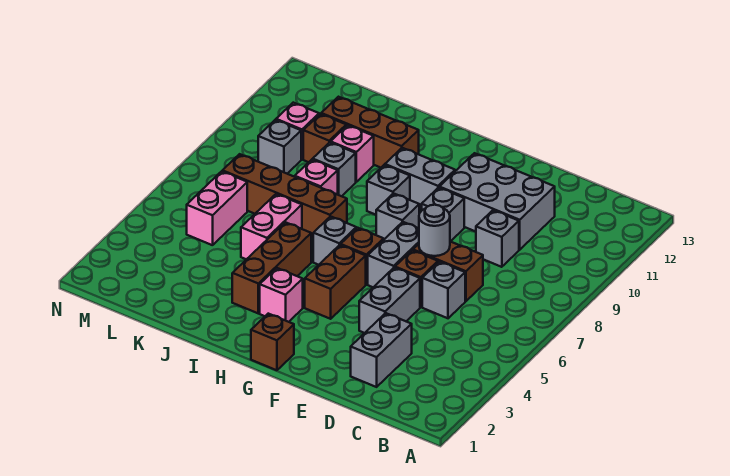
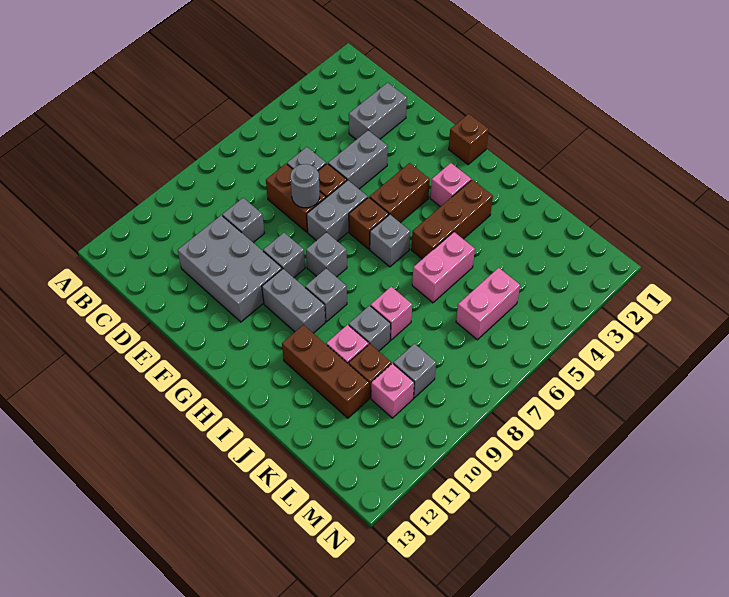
brown brick I7:L7 level 1 -> none

